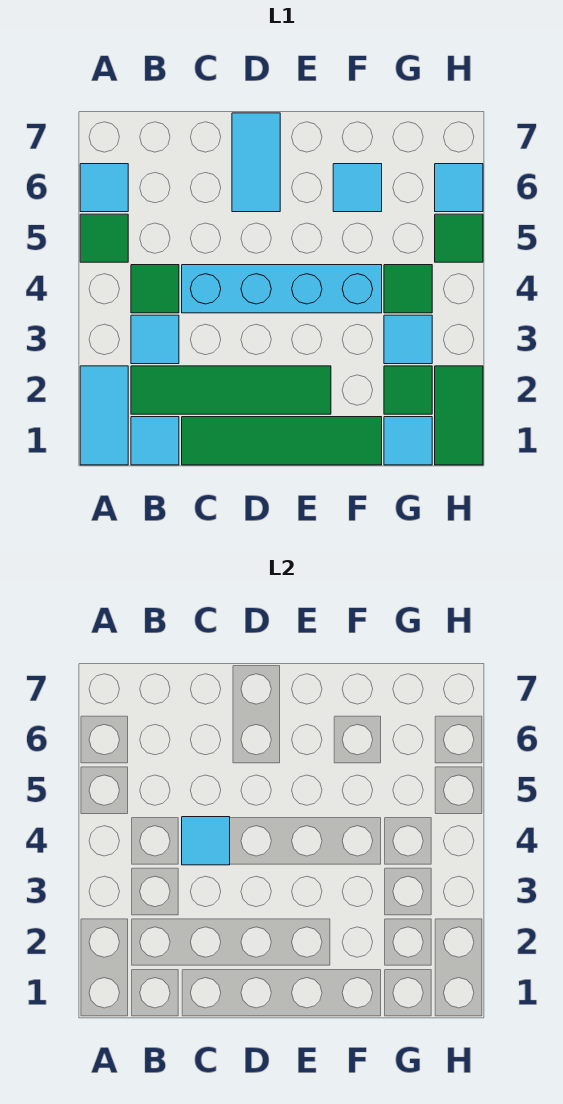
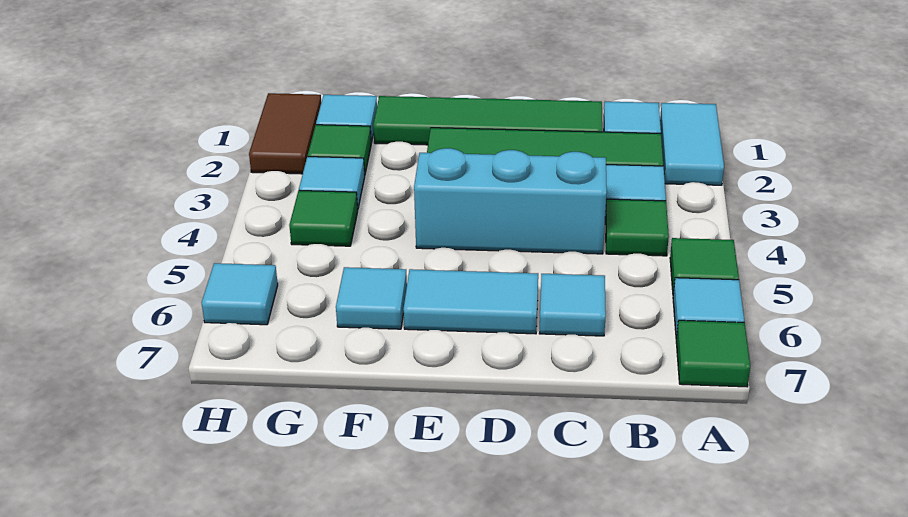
cyan brick C4:F4 level 1 -> cyan brick C4:E4 level 1
cyan tile C4 level 2 -> cyan tile C6 level 1
cyan tile D6:D7 level 1 -> cyan tile D6:E6 level 1
green tile H1:H2 level 1 -> brown tile H1:H2 level 1
green tile H5 level 1 -> green tile A7 level 1

